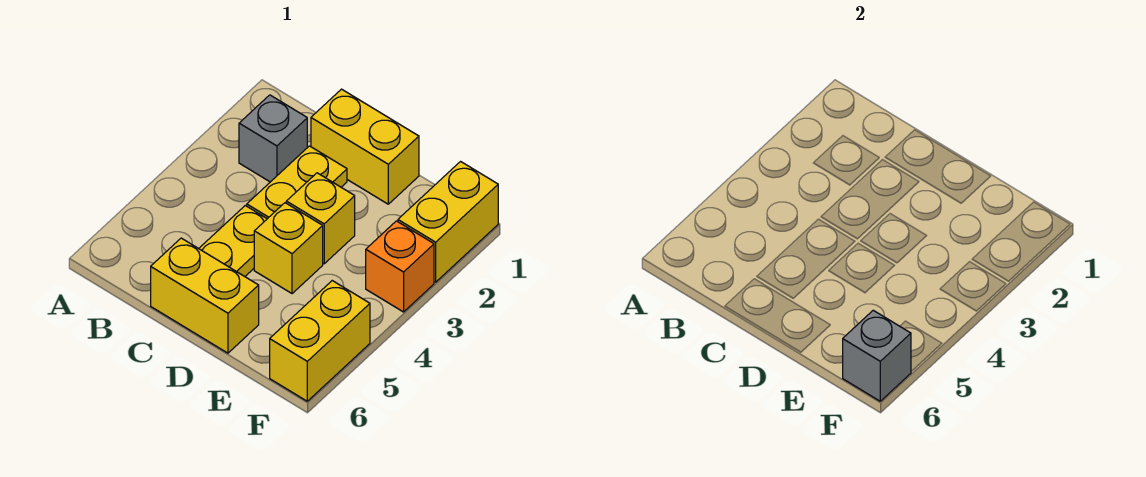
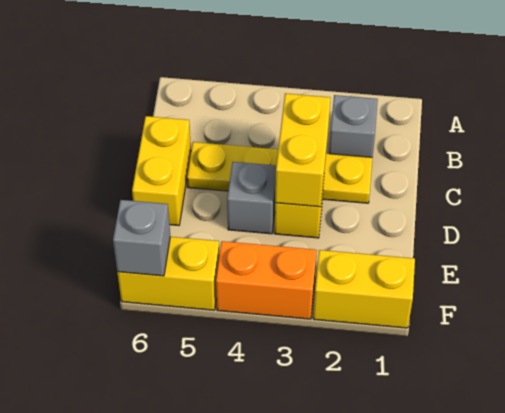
yellow brick C1:D1 level 1 -> yellow brick C3:D3 level 2
yellow brick D4 level 1 -> grey brick D4 level 1
orange brick F3 level 1 -> orange brick F3:F4 level 1

